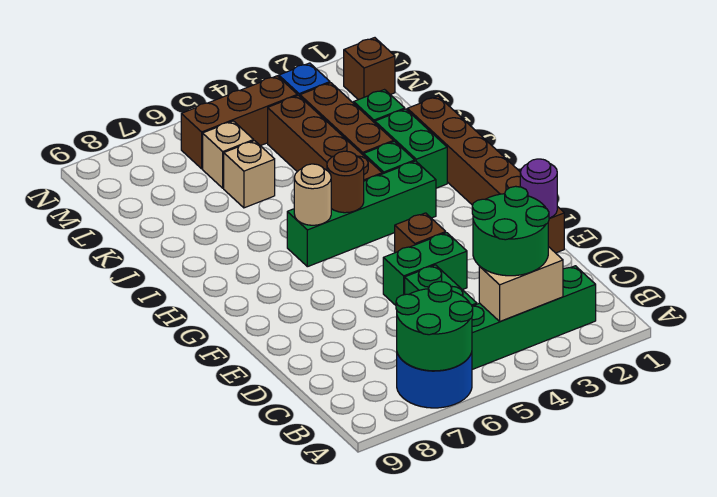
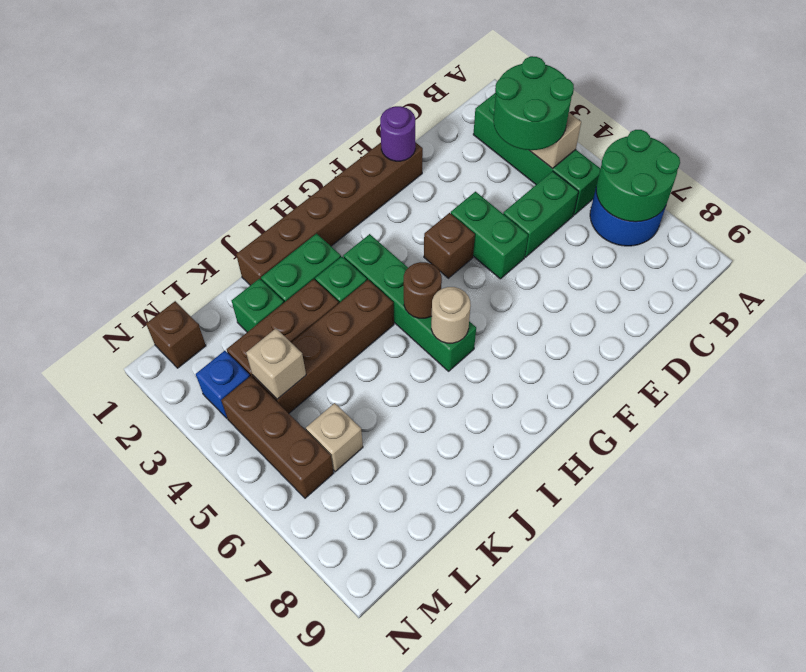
tan brick K6 level 1 -> tan brick L4 level 2

